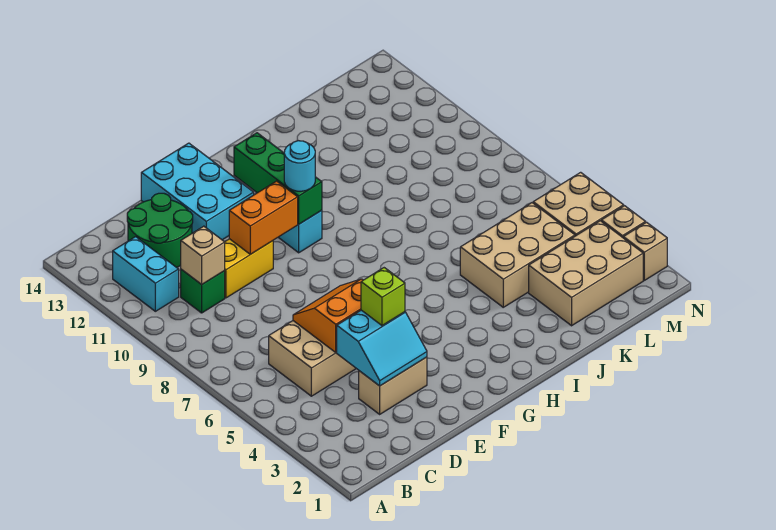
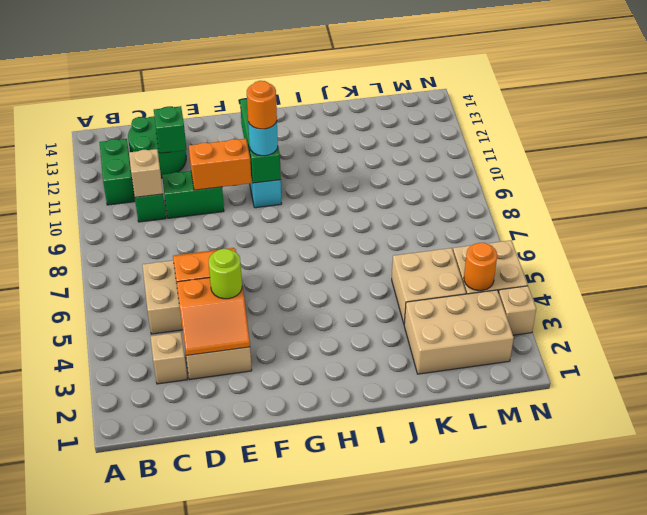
cyan brick B11:B12 level 1 -> green brick B11:B12 level 1
cyan slope D3:E4 level 2 top 4 -> orange slope D3:E4 level 2 top 4
yellow brick D10:E10 level 1 -> green brick D10:E10 level 1
none -> green brick D12 level 2
lime brick E4 level 3 -> lime round brick E4 level 3
cyan brick E12:F14 level 1 -> none
none -> orange round brick G10 level 4
tan brick J4:L5 level 1 -> tan brick K4:L5 level 1
none -> orange round brick M4 level 2
tan brick N2 level 1 -> tan brick C3 level 1

